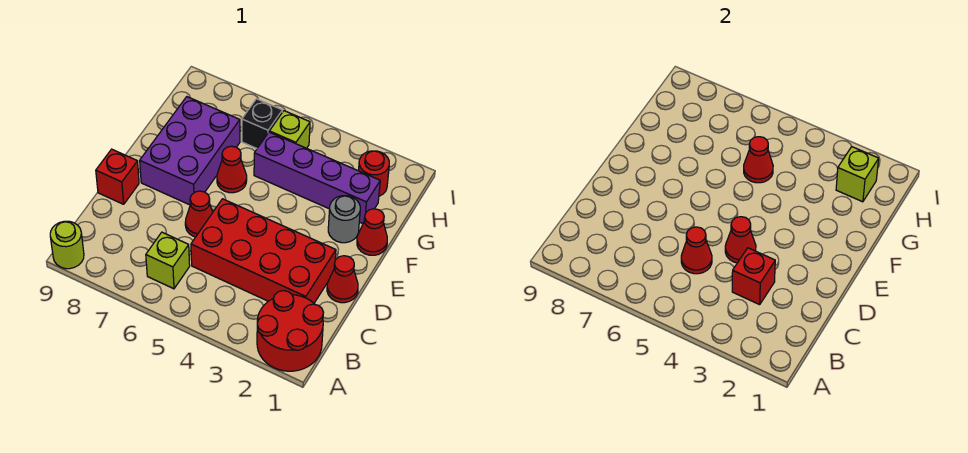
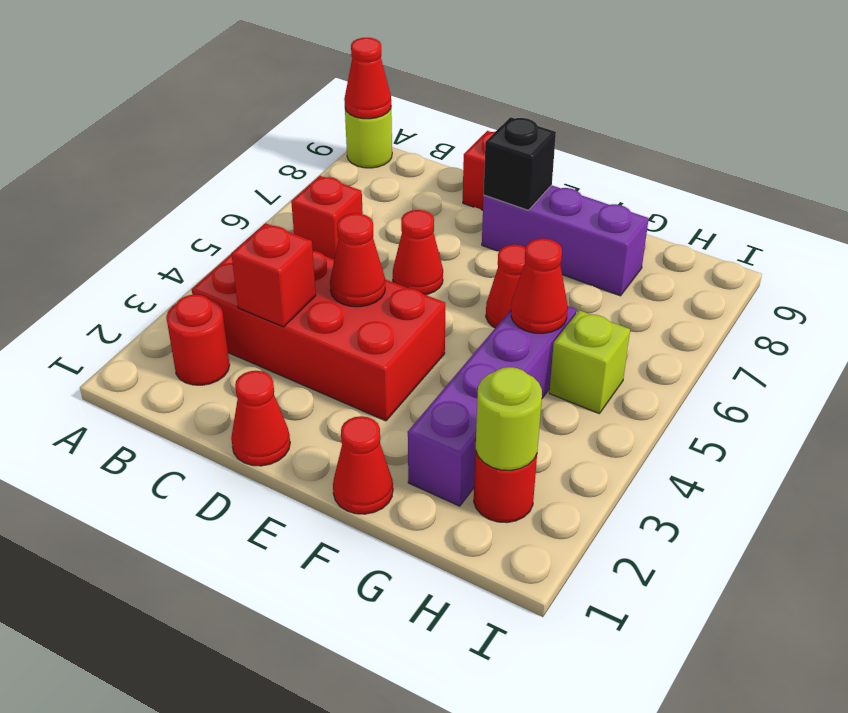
red round brick A1:B2 level 1 -> red round brick B2 level 1
lime brick B6 level 1 -> red brick B6 level 1
red brick C2:D5 level 1 -> red brick B3:E4 level 1
red cone C5 level 2 -> red cone A9 level 2
purple brick E7:G8 level 1 -> purple brick E8:G8 level 1
grey round brick F2 level 1 -> none
lime brick H2 level 2 -> lime round brick H2 level 2
black brick H6 level 1 -> black brick E8 level 2

